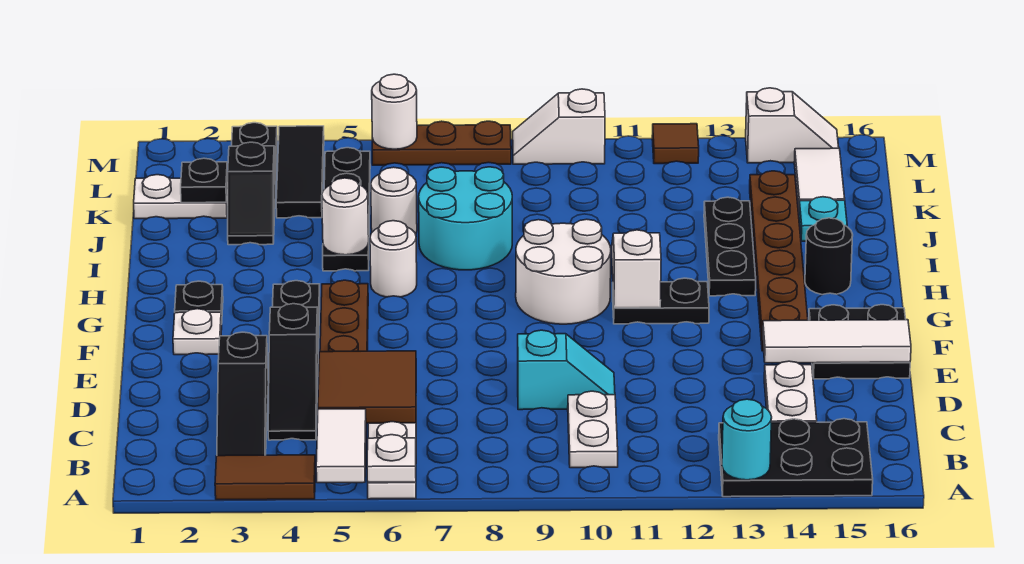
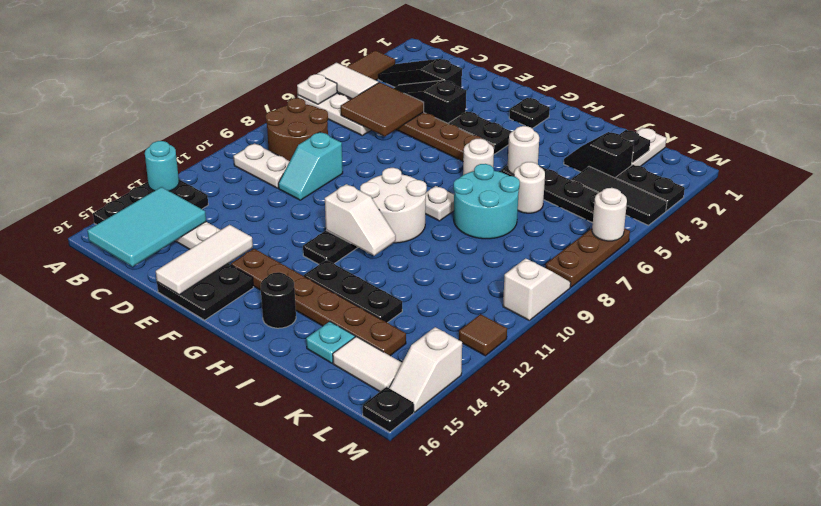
none -> brown round brick B8:C9 level 1
none -> cyan tile B14:C16 level 2
white plate F2 level 1 -> white plate H8 level 1
none -> black plate M16 level 1

